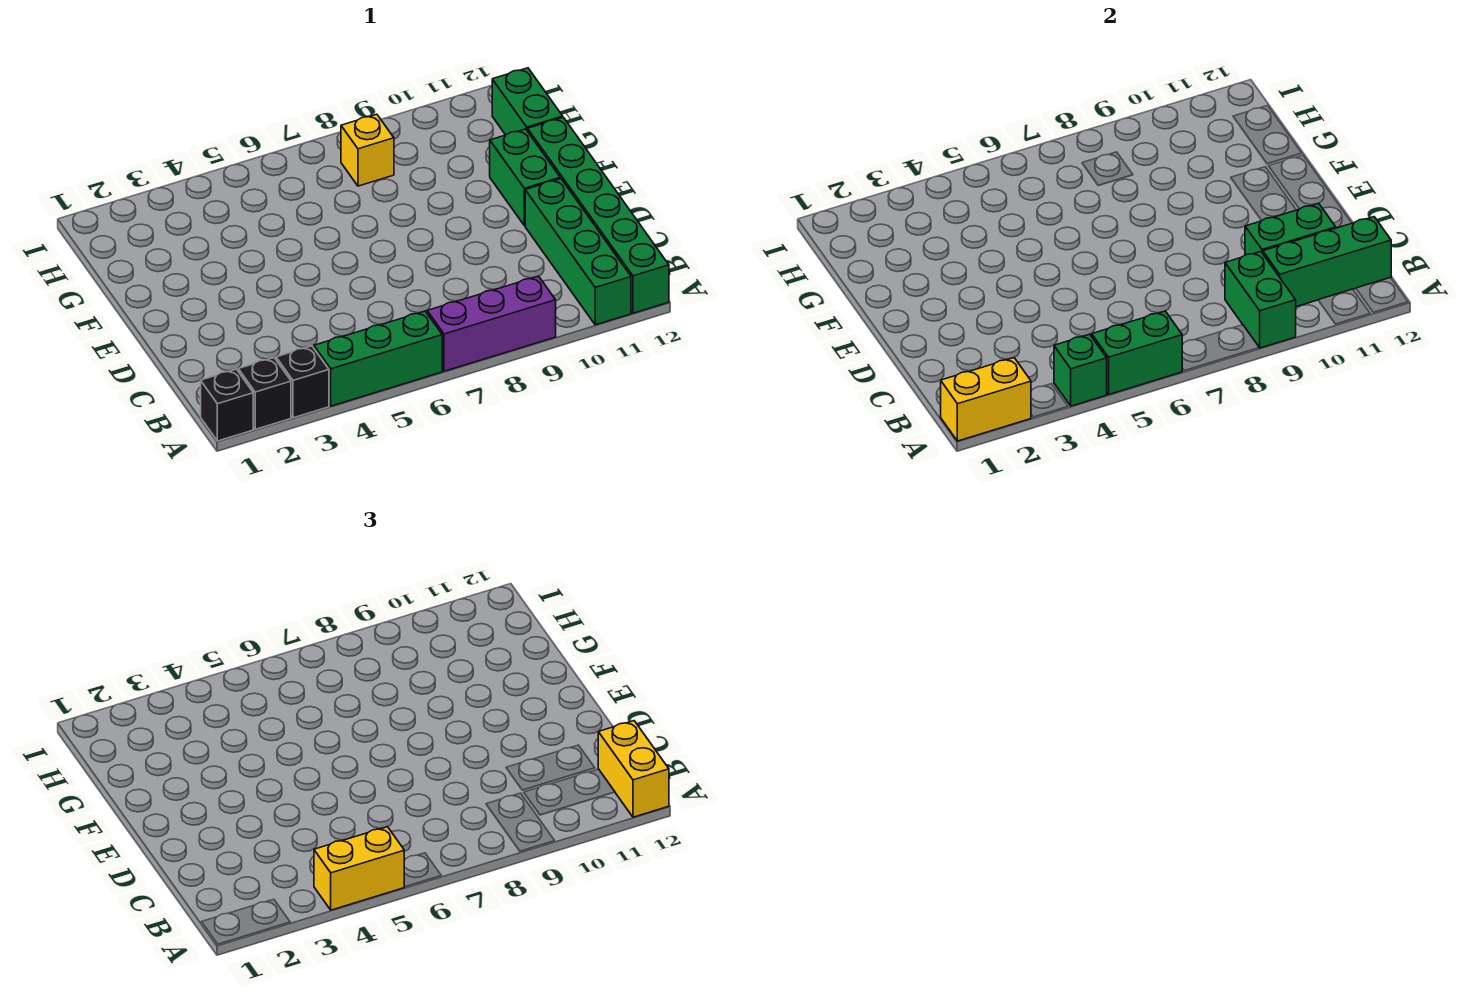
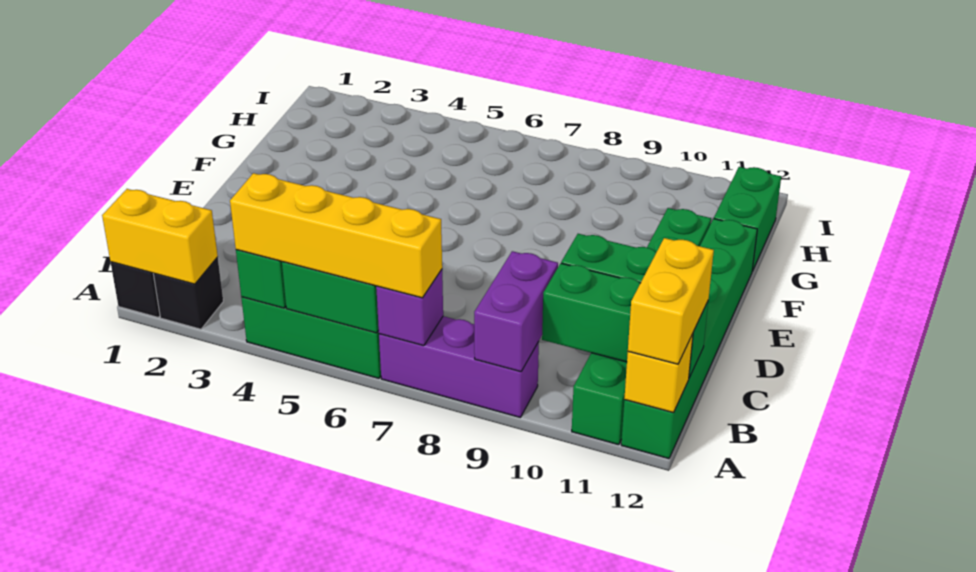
black brick A3 level 1 -> none
yellow brick A4:A5 level 3 -> yellow brick A4:A7 level 3
none -> purple brick A7 level 2
green brick A9:B9 level 2 -> purple brick A9:B9 level 2
yellow brick H8 level 1 -> yellow brick A12 level 2

